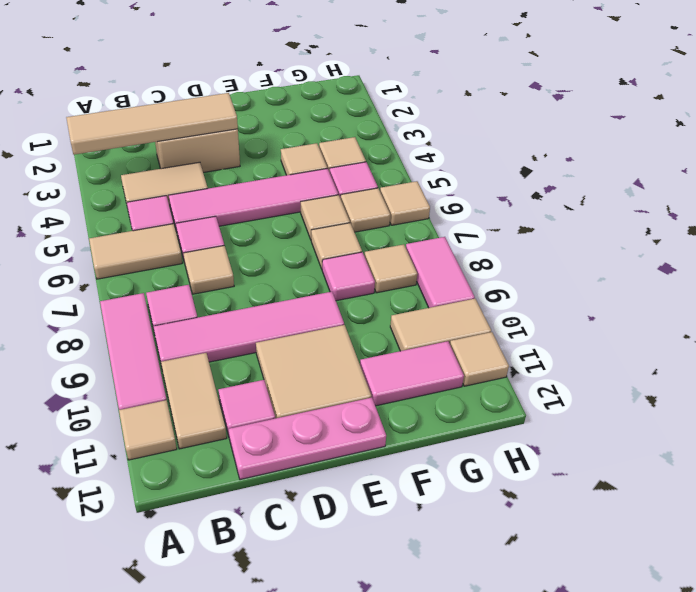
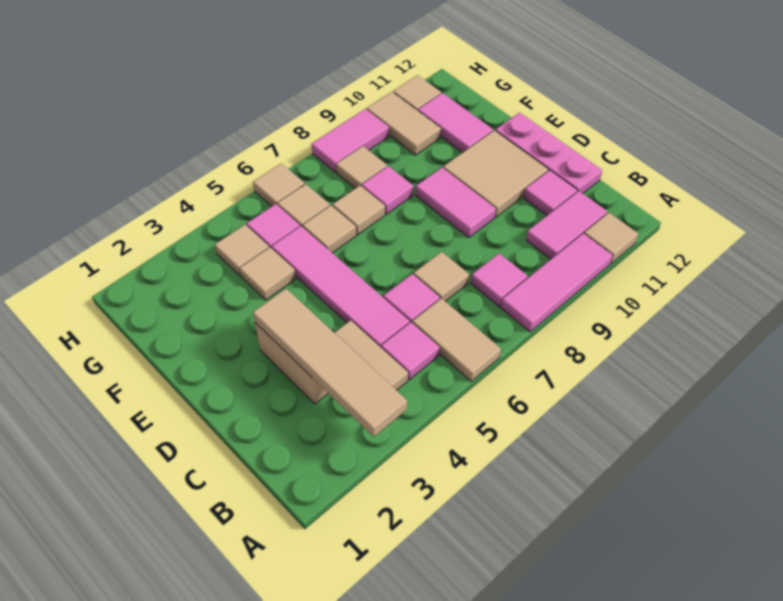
pink tile B9:E9 level 1 -> pink tile D9:E9 level 1
tan tile B10:B11 level 1 -> pink tile B10:B11 level 1

